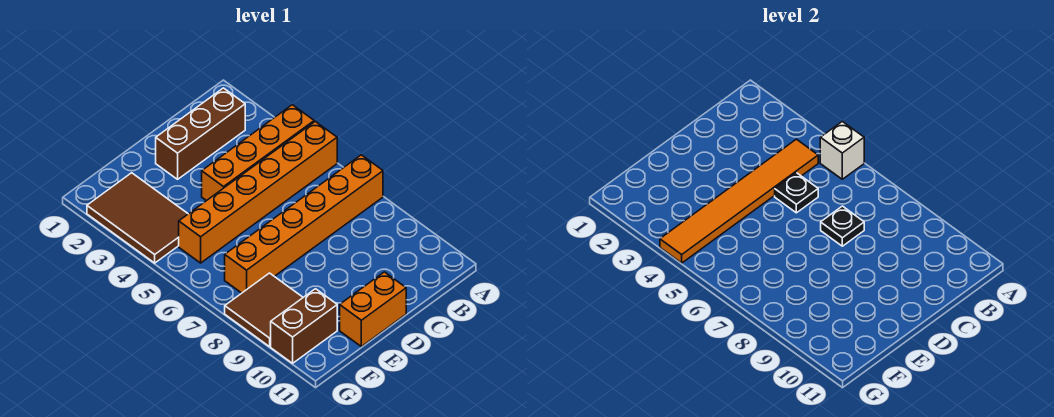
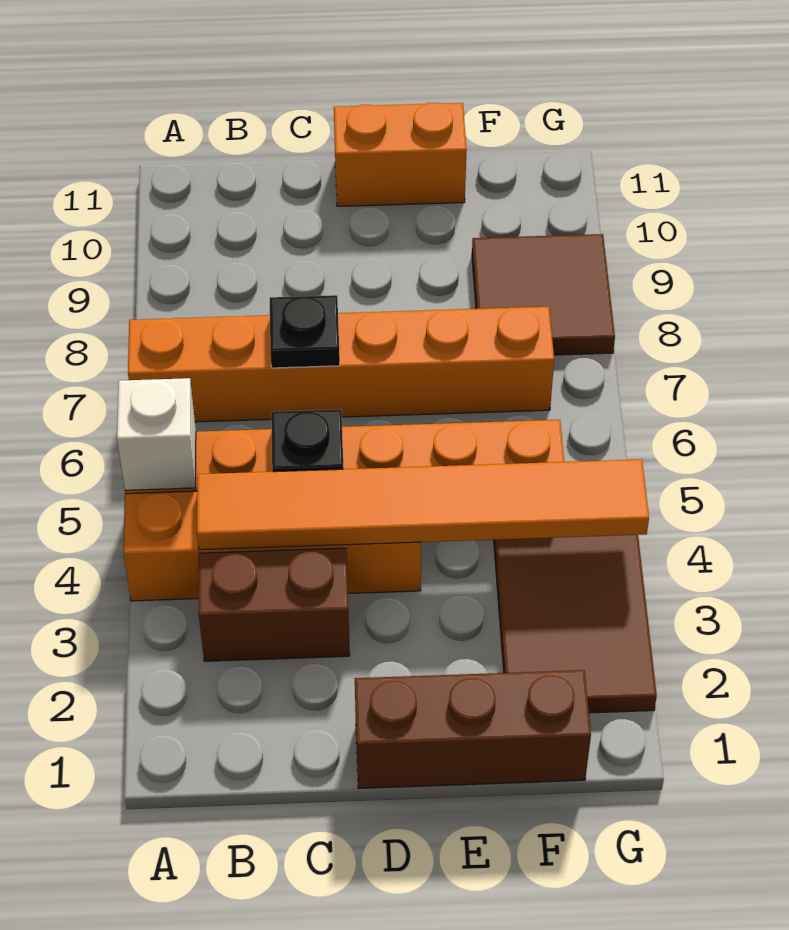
brown brick B2:D2 level 1 -> brown brick D1:F1 level 1
brown brick F10:G10 level 1 -> brown brick B3:C3 level 1

